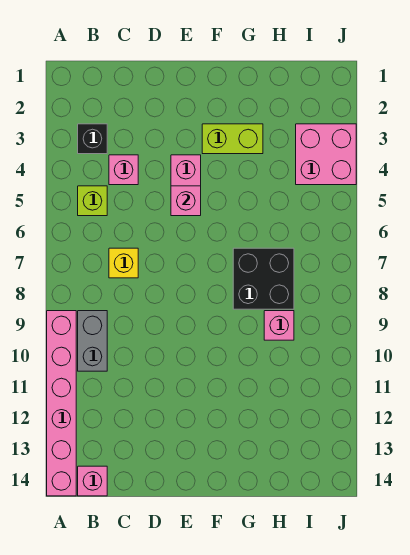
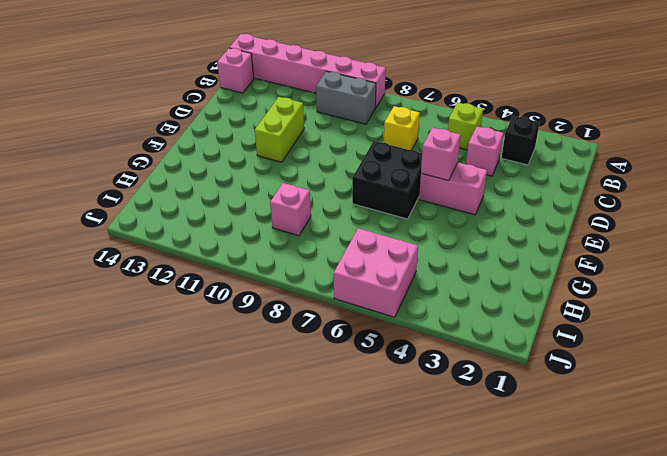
lime brick F3:G3 level 1 -> lime brick D11:E11 level 1
black brick G7:H8 level 1 -> black brick E6:F7 level 1
pink brick I3:J4 level 1 -> pink brick I5:J6 level 1

